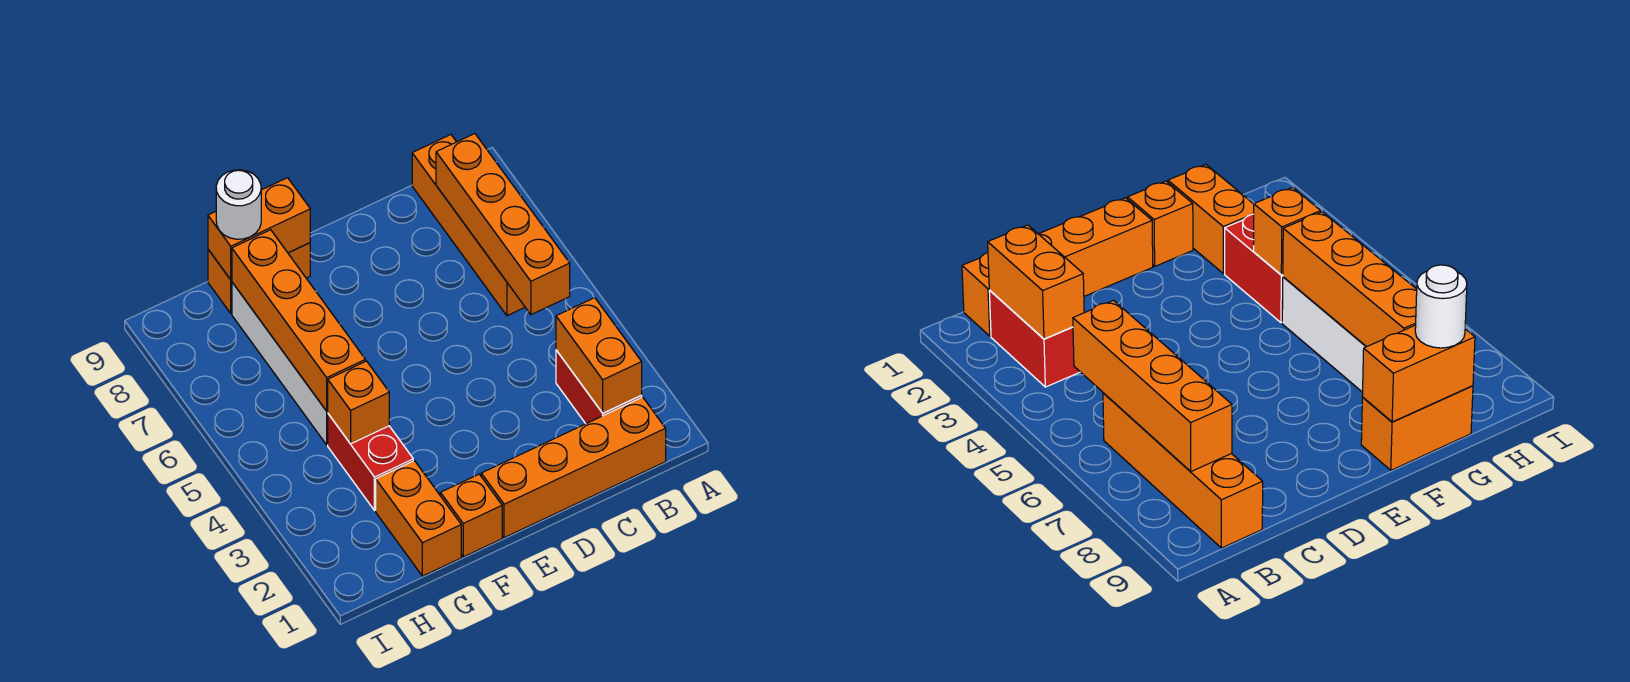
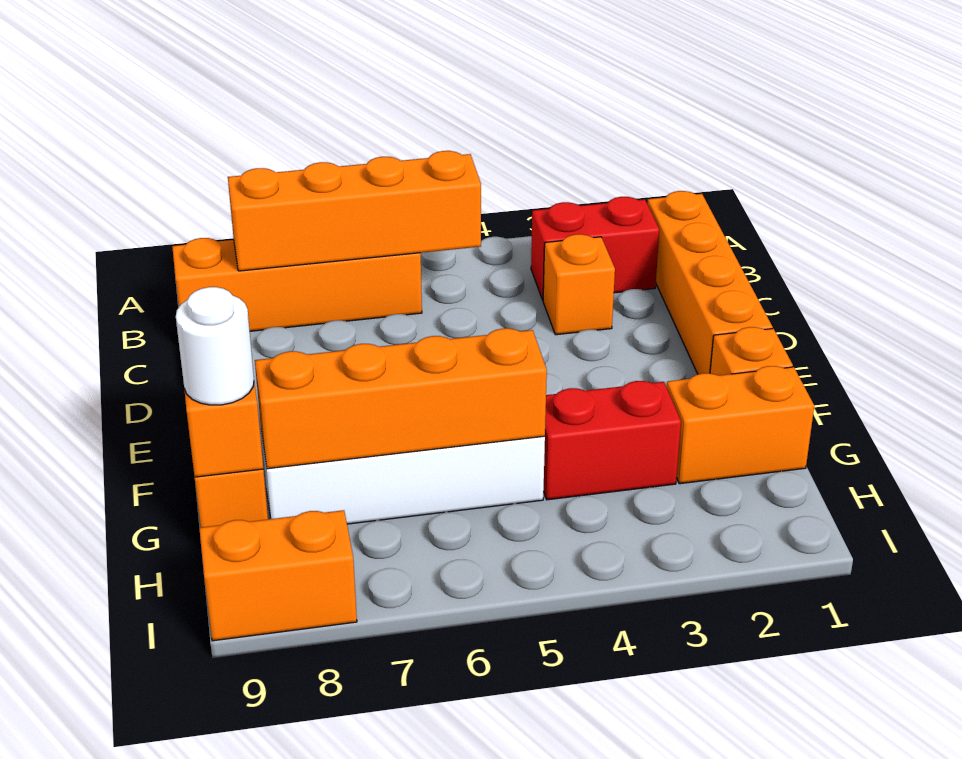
orange brick B2:B3 level 2 -> orange brick I8:I9 level 1
orange brick G4 level 2 -> orange brick C3 level 1

